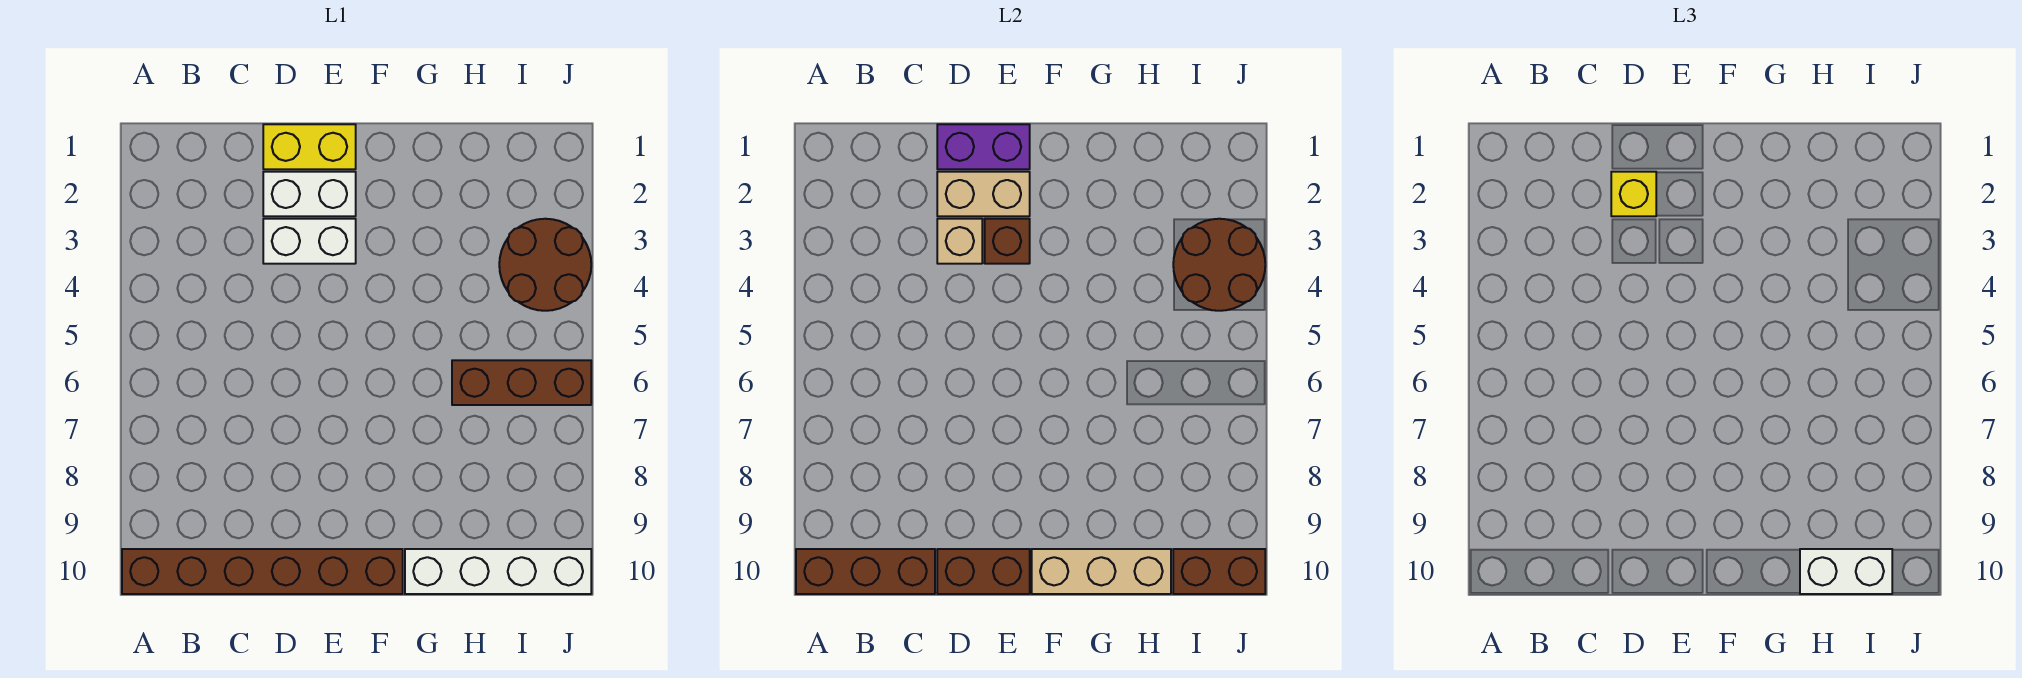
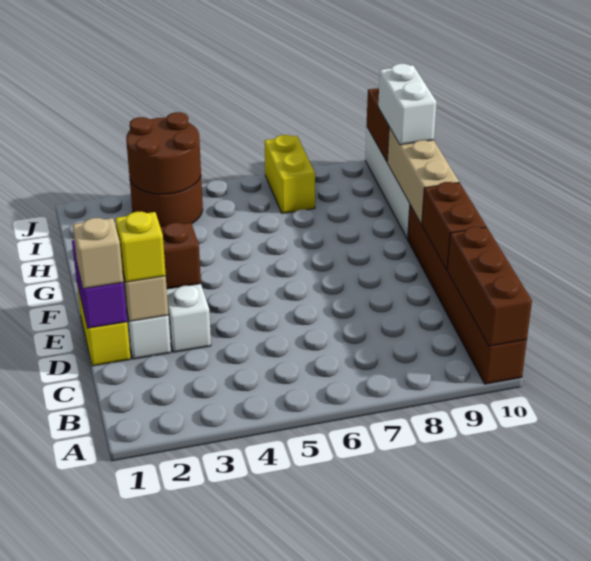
tan brick D3 level 2 -> tan brick D1 level 3
brown brick H6:J6 level 1 -> none
none -> yellow brick I7:J7 level 1

